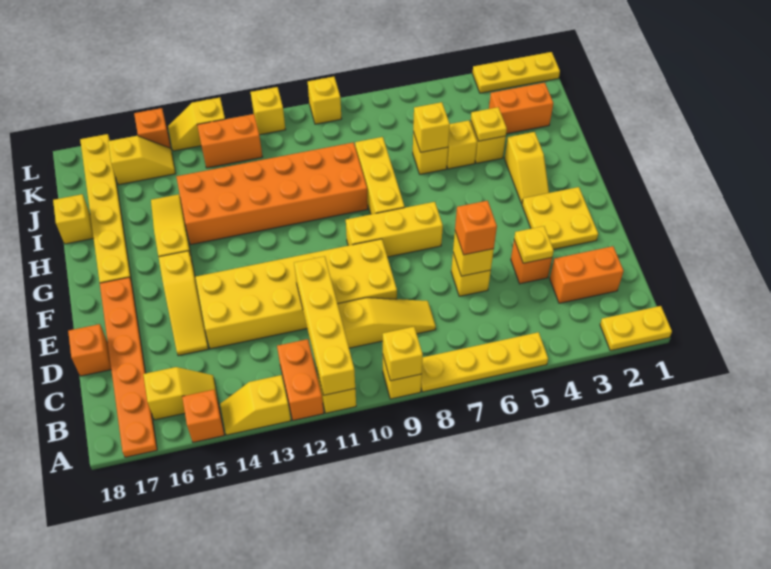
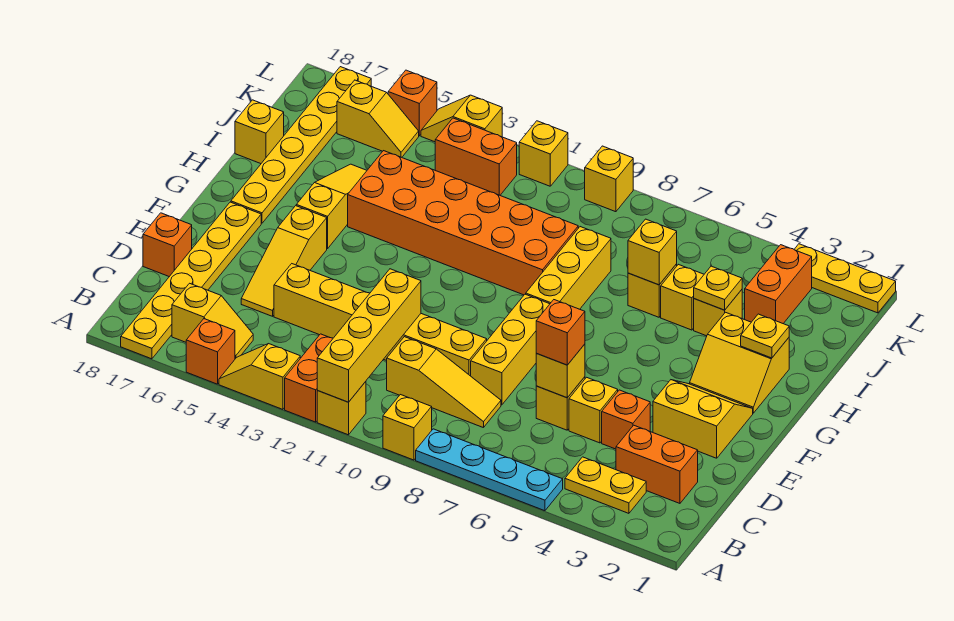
yellow plate A1:A2 level 1 -> yellow plate B3:B4 level 1
yellow plate A5:A8 level 1 -> cyan plate A5:A8 level 1
yellow brick A9 level 2 -> yellow brick D5 level 1
orange plate A17:F17 level 1 -> yellow plate A17:F17 level 1
yellow plate D4 level 2 -> yellow plate H2 level 2
yellow brick D9:E14 level 1 -> yellow brick D9:D14 level 1
yellow plate E2:F3 level 1 -> yellow slope E2:F3 level 1 top E
yellow brick F7:F9 level 1 -> yellow brick D8:F8 level 1
yellow slope G3:H3 level 1 top H -> yellow slope G2:H3 level 1 top H
orange brick J2:J3 level 1 -> orange brick J3:K3 level 1

